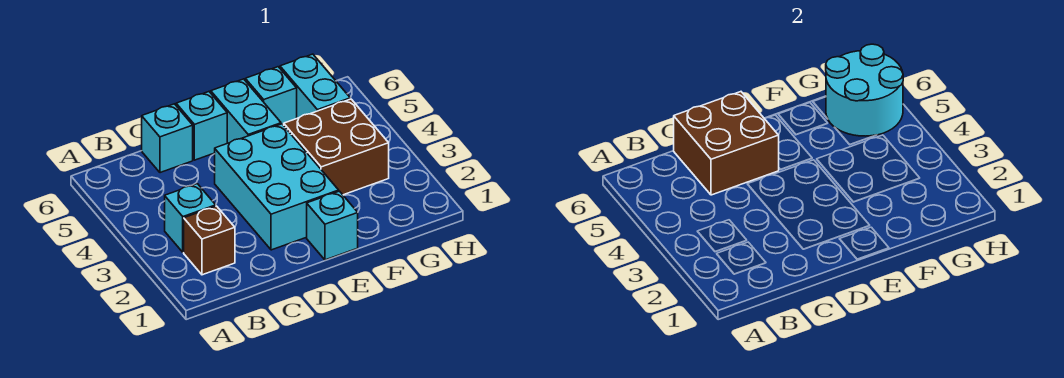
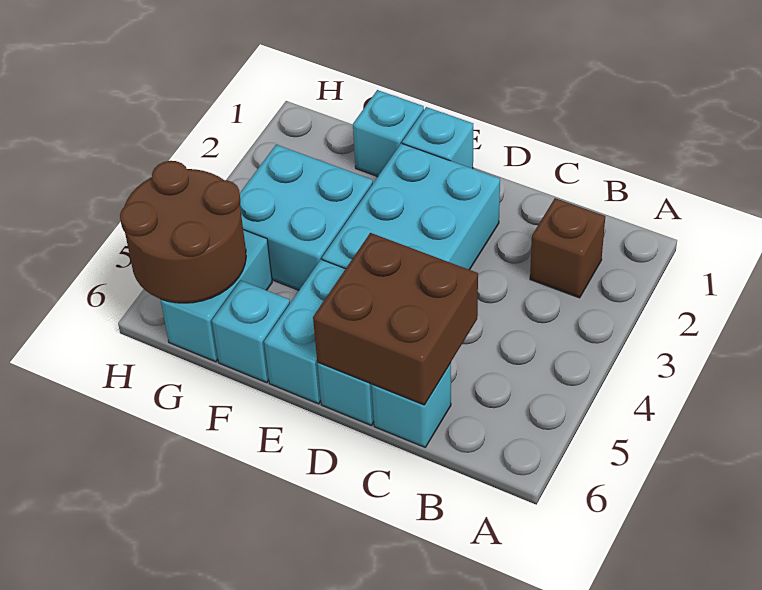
cyan brick B3 level 1 -> cyan brick F1 level 1
brown brick F3:G4 level 1 -> cyan brick F3:G4 level 1
cyan round brick G5:H6 level 2 -> brown round brick G5:H6 level 2

